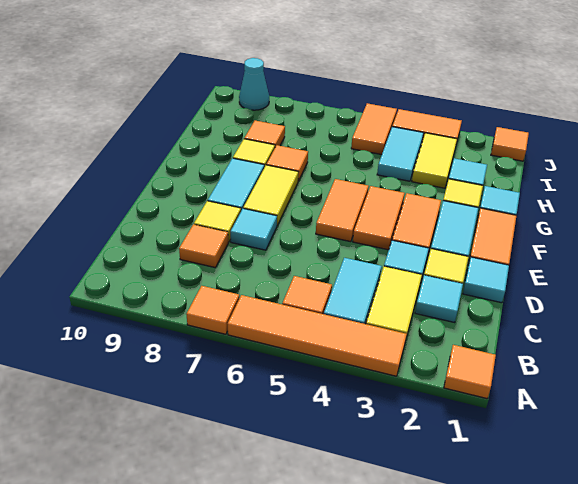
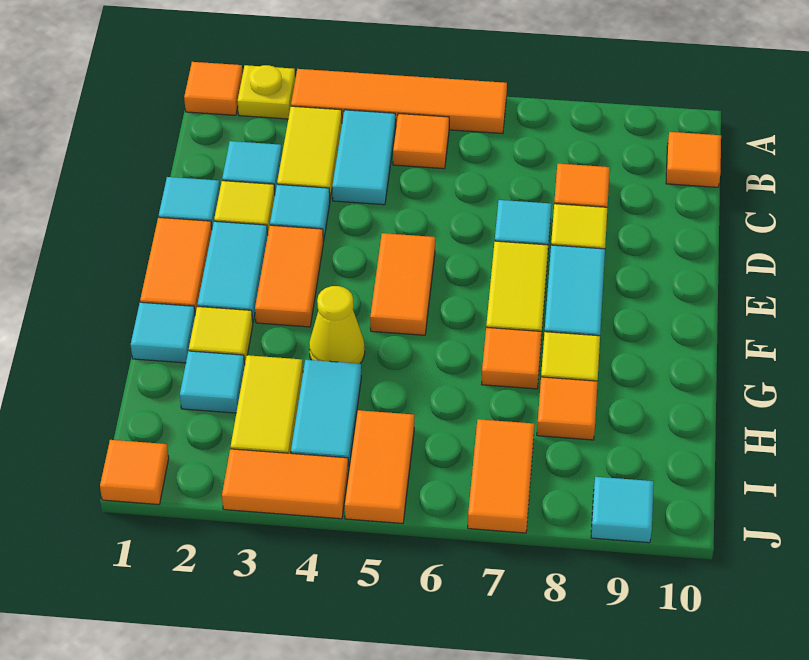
none -> yellow plate A2 level 1
orange tile A7 level 1 -> orange tile B10 level 1
orange tile E4:F4 level 1 -> orange tile I7:J7 level 1
none -> yellow cone G4 level 1
cyan cone J9 level 1 -> cyan tile J9 level 1

